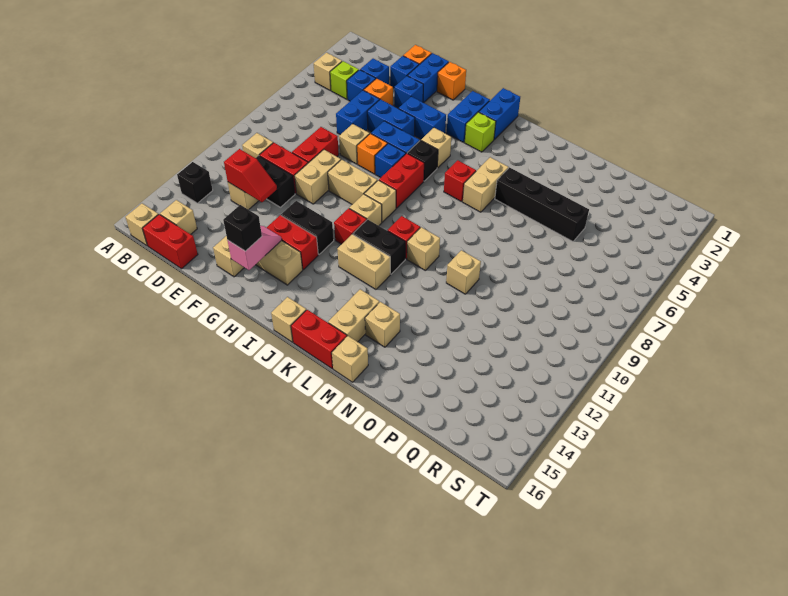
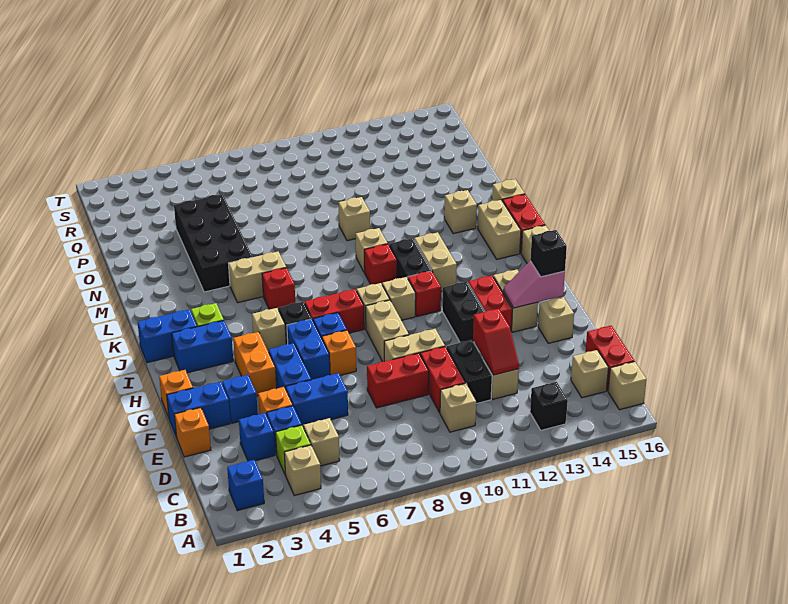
red slope D12:E12 level 2 top D -> red slope D12:E12 level 2 top E
blue brick E2 level 1 -> blue brick B2 level 1
tan brick F7 level 1 -> tan brick C5 level 1
blue brick G4:H4 level 1 -> orange brick G4:H4 level 1
tan brick L14:L15 level 1 -> tan brick K15:L15 level 1
black brick M5:P5 level 1 -> black brick M4:P5 level 1

